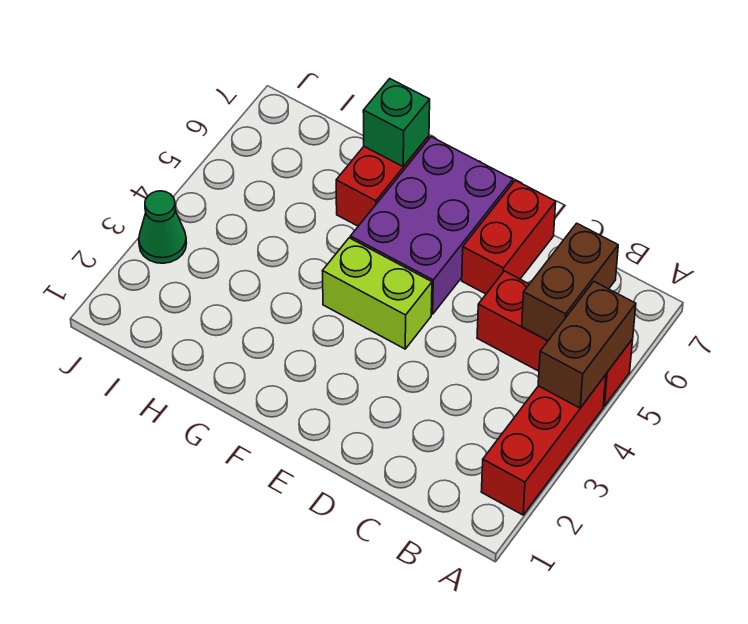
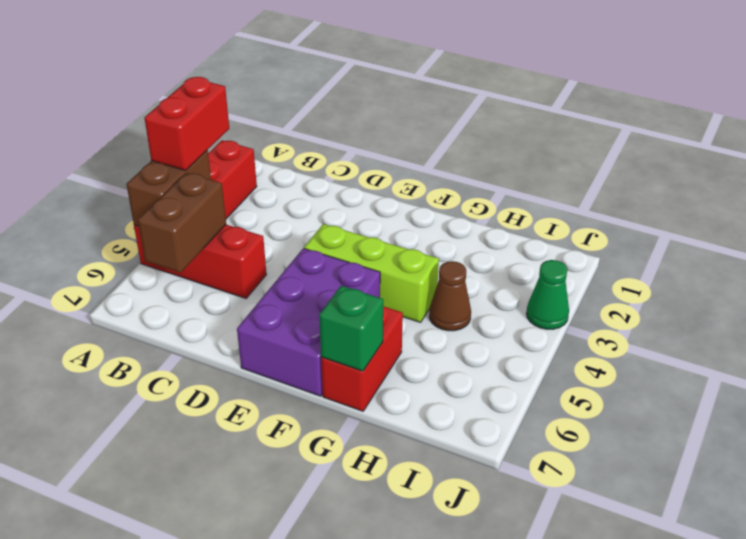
red brick D6:D7 level 1 -> red brick A3:A4 level 3
lime brick E4:F4 level 1 -> lime brick E4:G4 level 1
none -> brown cone H4 level 1

